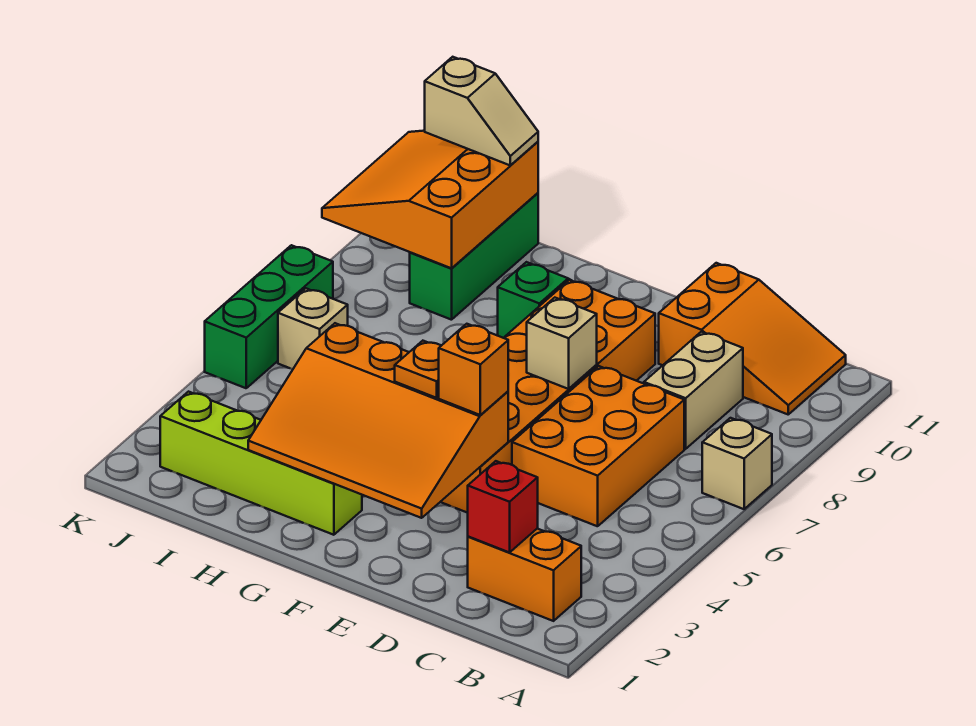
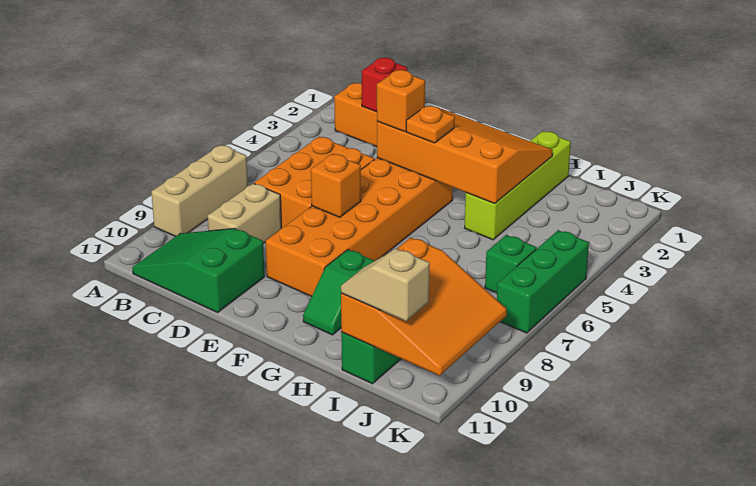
tan brick A7 level 1 -> tan brick A7:A9 level 1
orange slope B10:D11 level 1 top D -> green slope B10:D11 level 1 top D
tan brick E7 level 2 -> orange brick E7 level 2
lime brick G2:J2 level 1 -> lime brick H1:H4 level 1
tan brick J6 level 1 -> green brick J6 level 1

